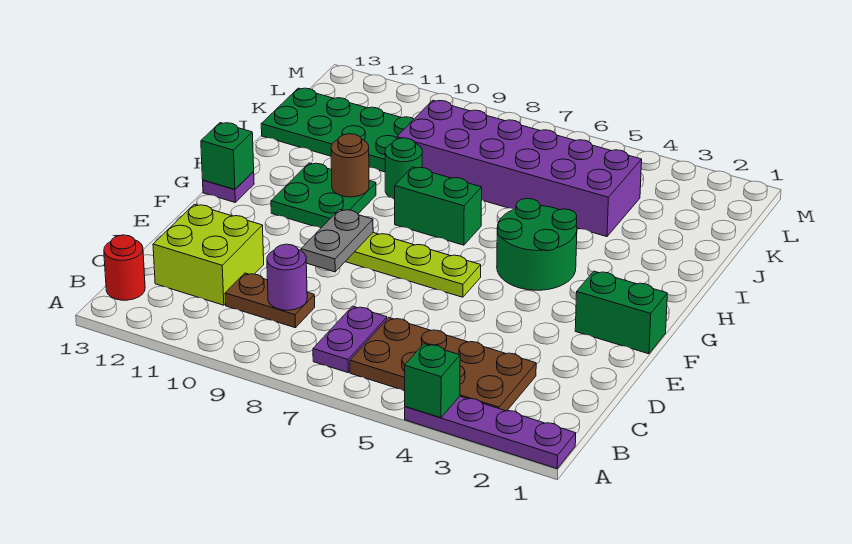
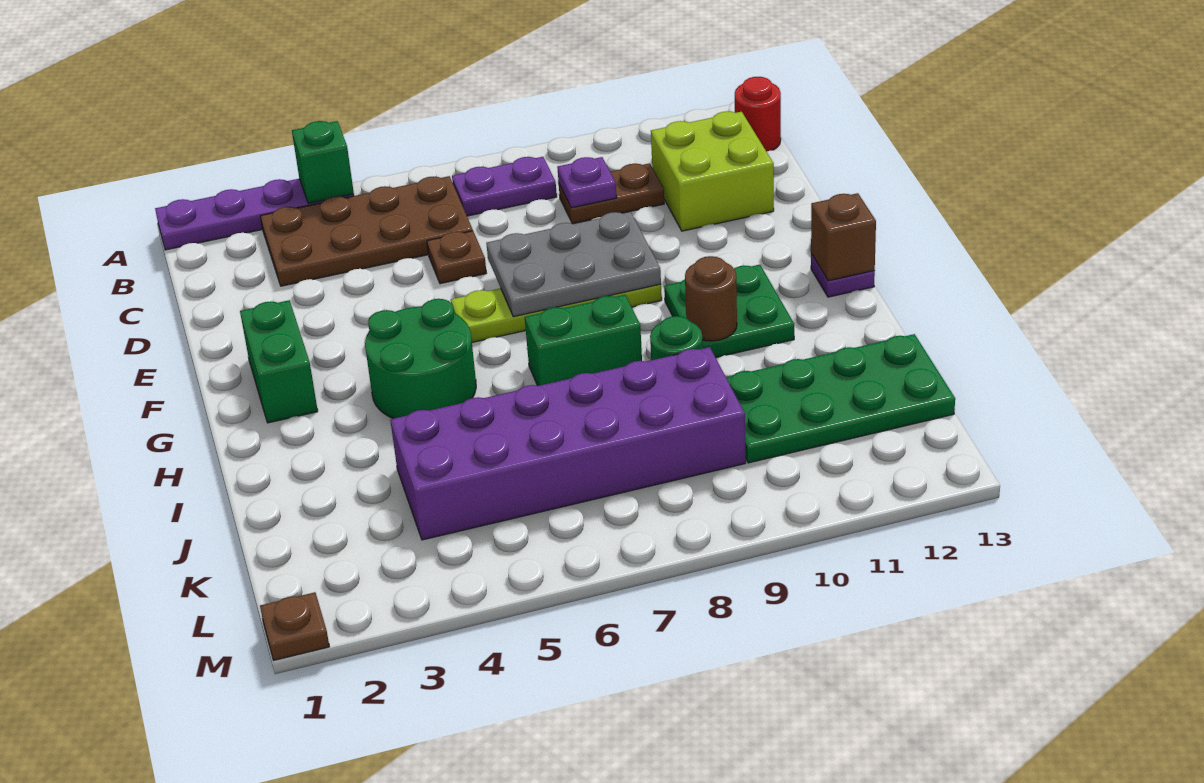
purple plate B7:C7 level 1 -> purple plate B7:B8 level 1
purple round brick C9 level 2 -> purple plate C9 level 2
none -> brown plate D6 level 1
grey plate E9:F9 level 2 -> grey plate E7:F9 level 2
green brick F1:F2 level 1 -> green brick F2:G2 level 1
green brick G13 level 2 -> brown brick G13 level 2
none -> brown plate M1 level 1

